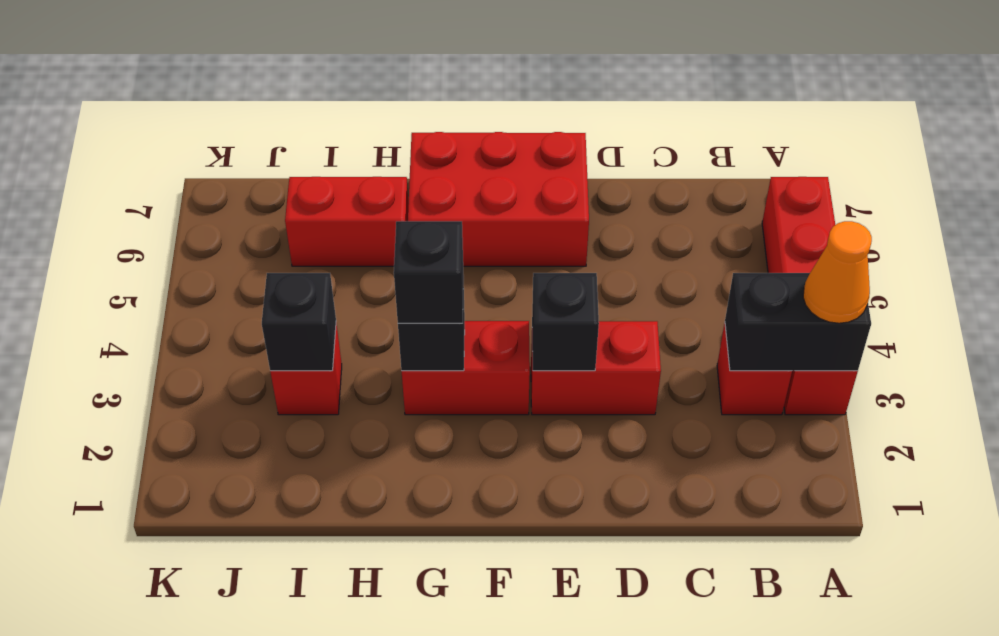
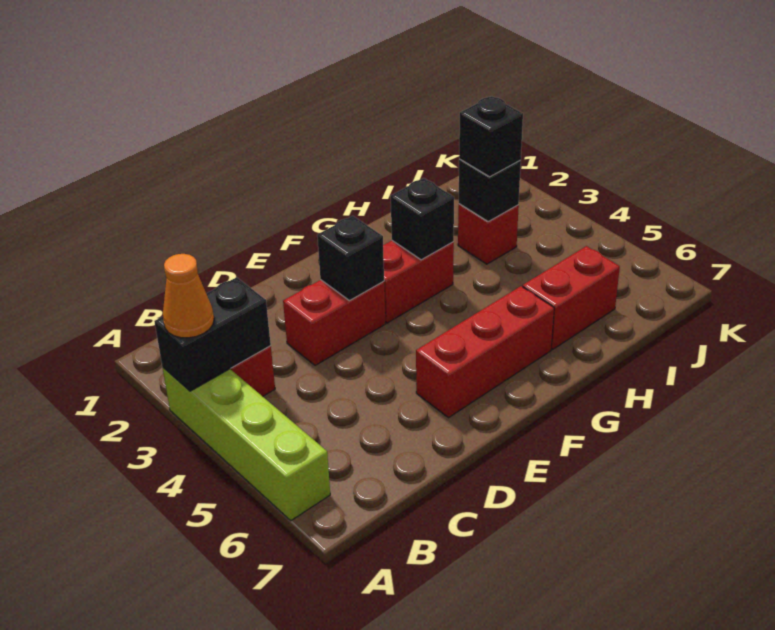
red brick A3:A6 level 1 -> lime brick A3:A6 level 1
red brick E6:G7 level 1 -> red brick E6:G6 level 1
black brick G3 level 3 -> black brick I3 level 3

